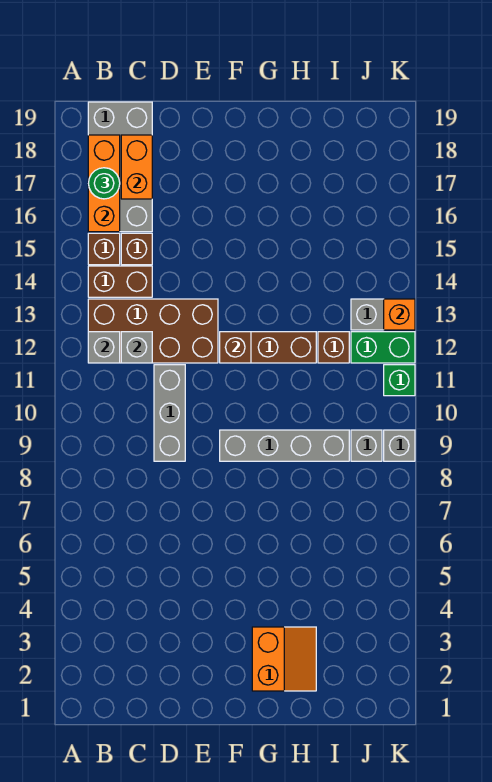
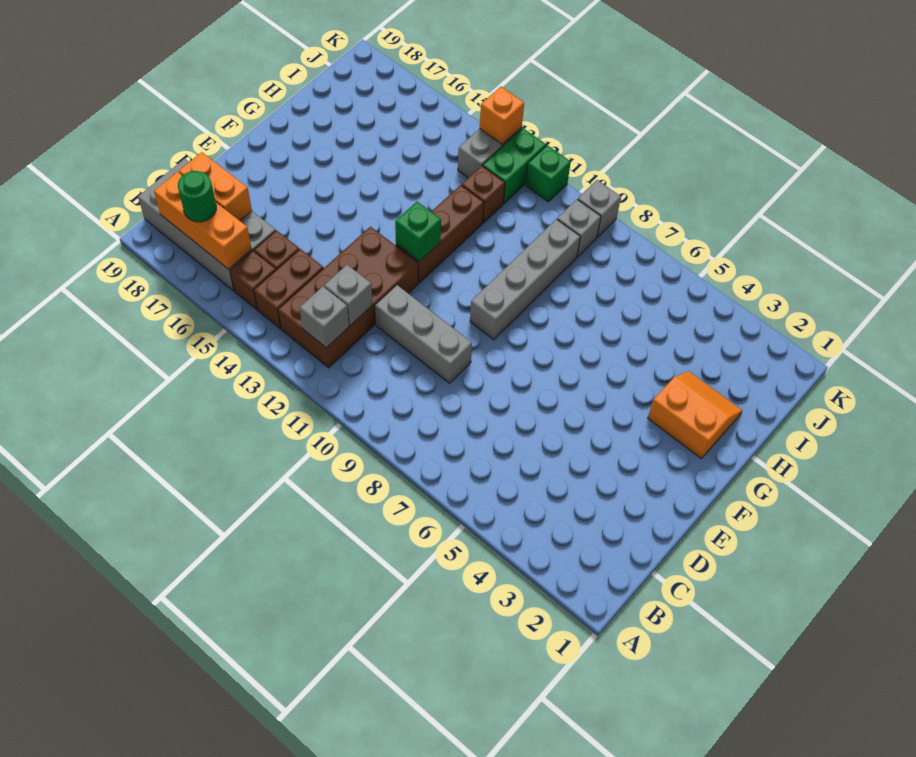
brown brick F12 level 2 -> green brick F12 level 2

